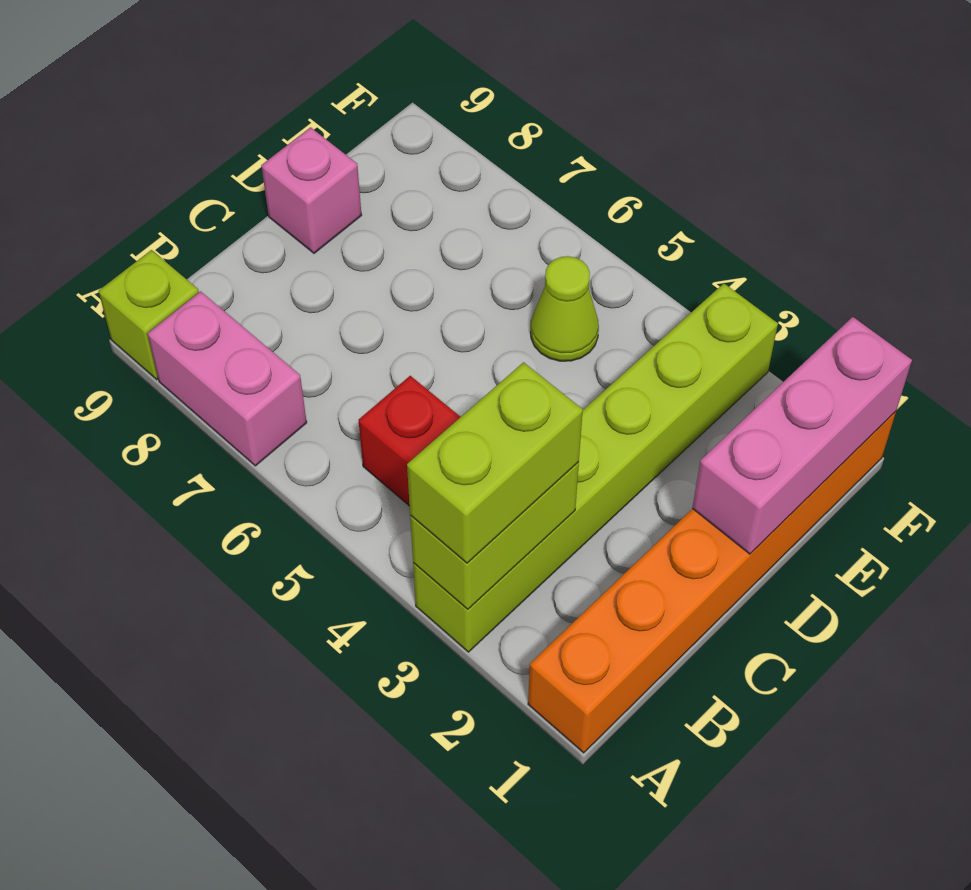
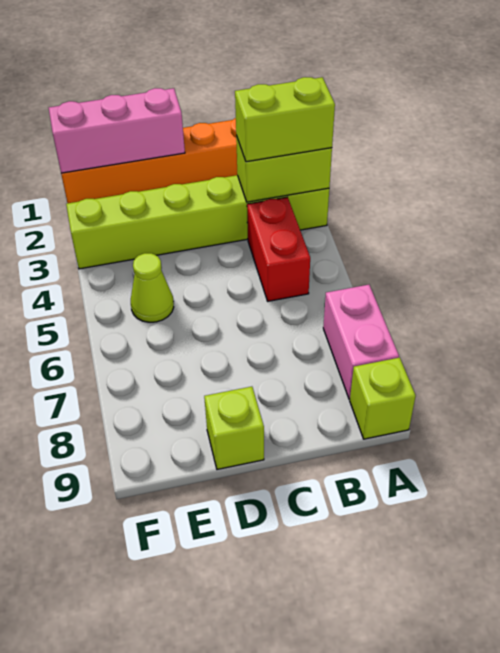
pink brick D9 level 1 -> lime brick D9 level 1

